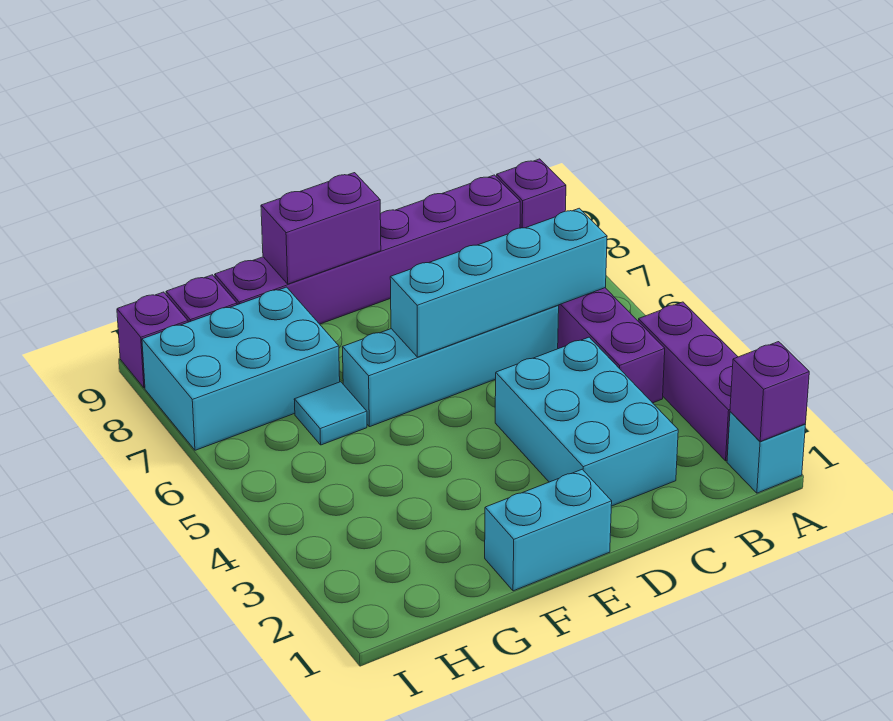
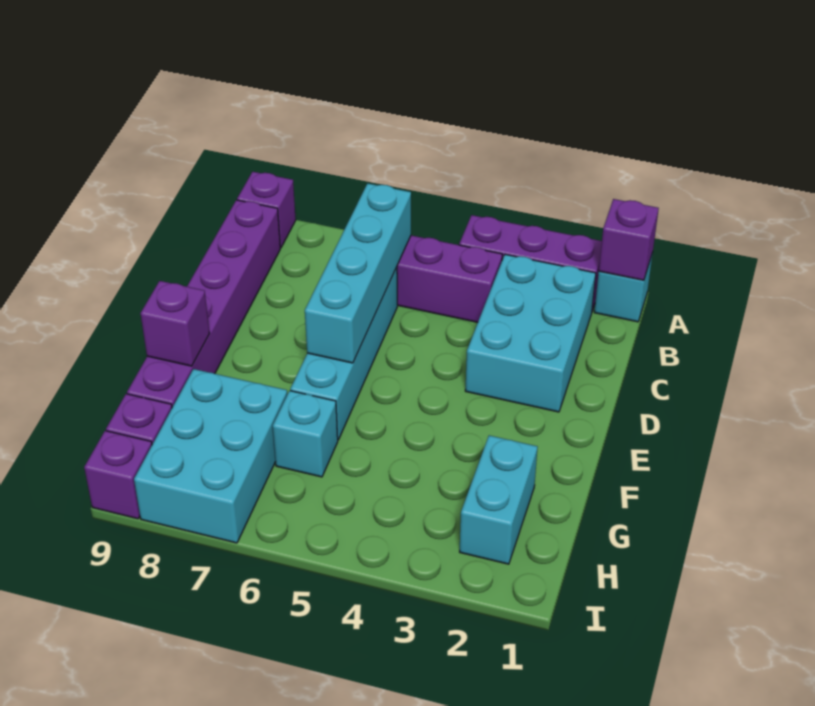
cyan brick C2:D4 level 1 -> cyan brick B2:D3 level 1
cyan brick E1:F1 level 1 -> cyan brick G2:H2 level 1
purple brick E9:F9 level 2 -> purple brick F9 level 2
cyan tile G6 level 1 -> cyan brick G6 level 1

